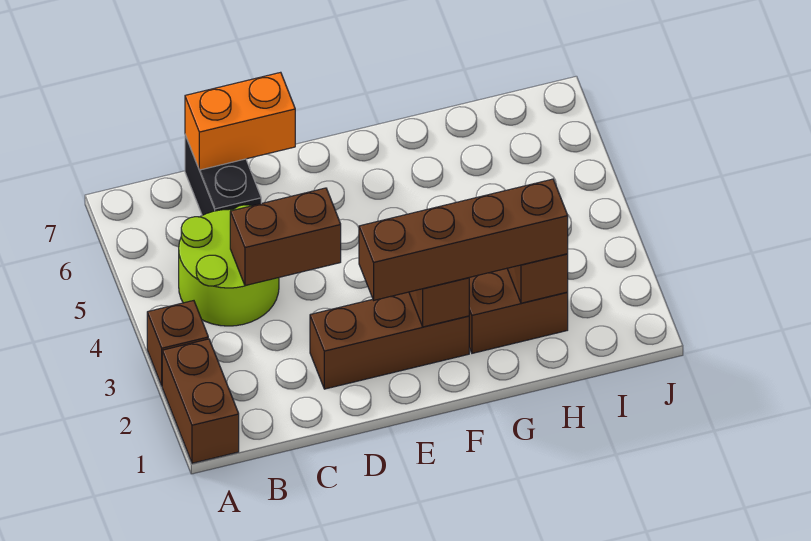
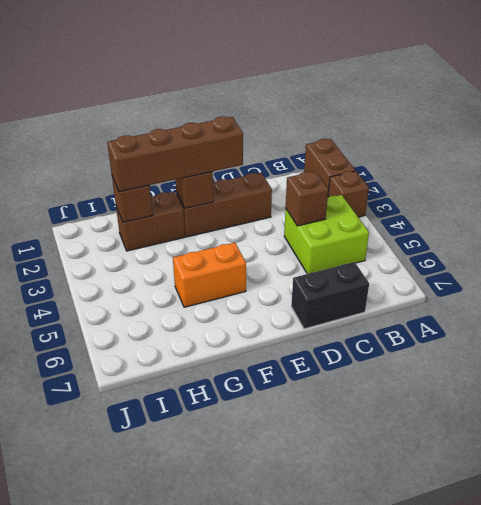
lime round brick B4:C5 level 1 -> lime brick B4:C5 level 1
brown brick C4:D4 level 2 -> brown brick C4 level 2
black brick C6:C7 level 1 -> black brick C7:D7 level 1
orange brick C7:D7 level 2 -> orange brick F5:G5 level 1

